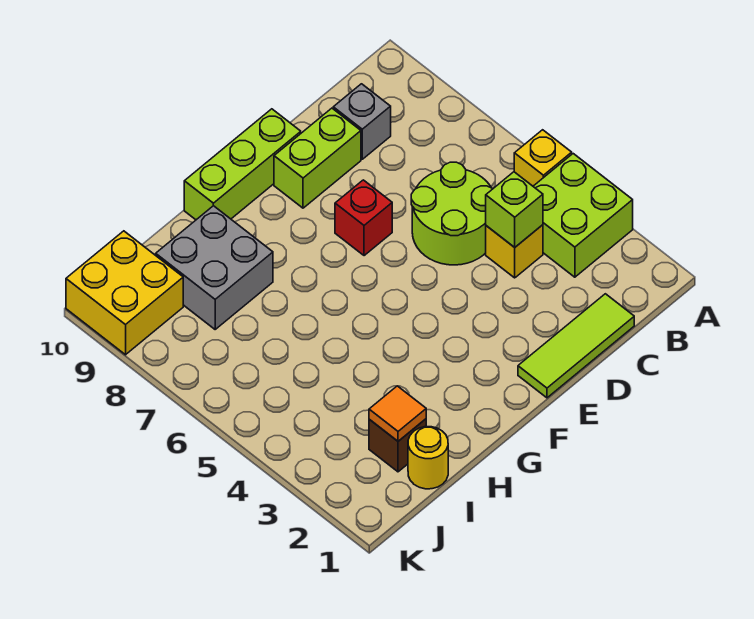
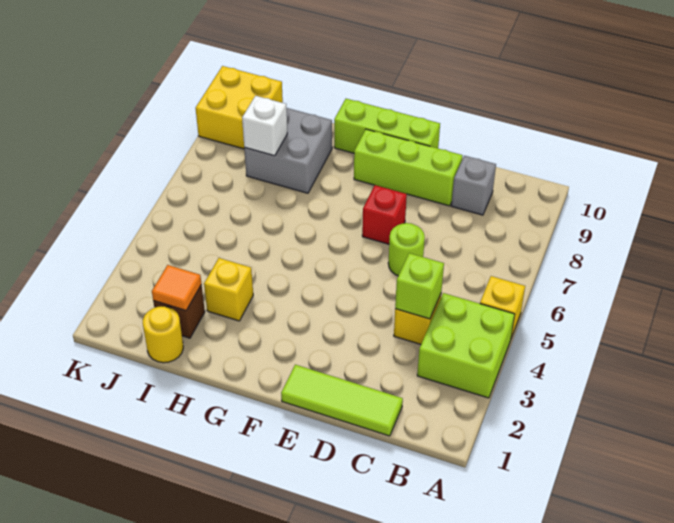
lime round brick C5:D6 level 1 -> lime round brick D6 level 1
lime brick D9:E9 level 1 -> lime brick D9:F9 level 1
none -> yellow brick H3 level 1
none -> white brick I8 level 2

